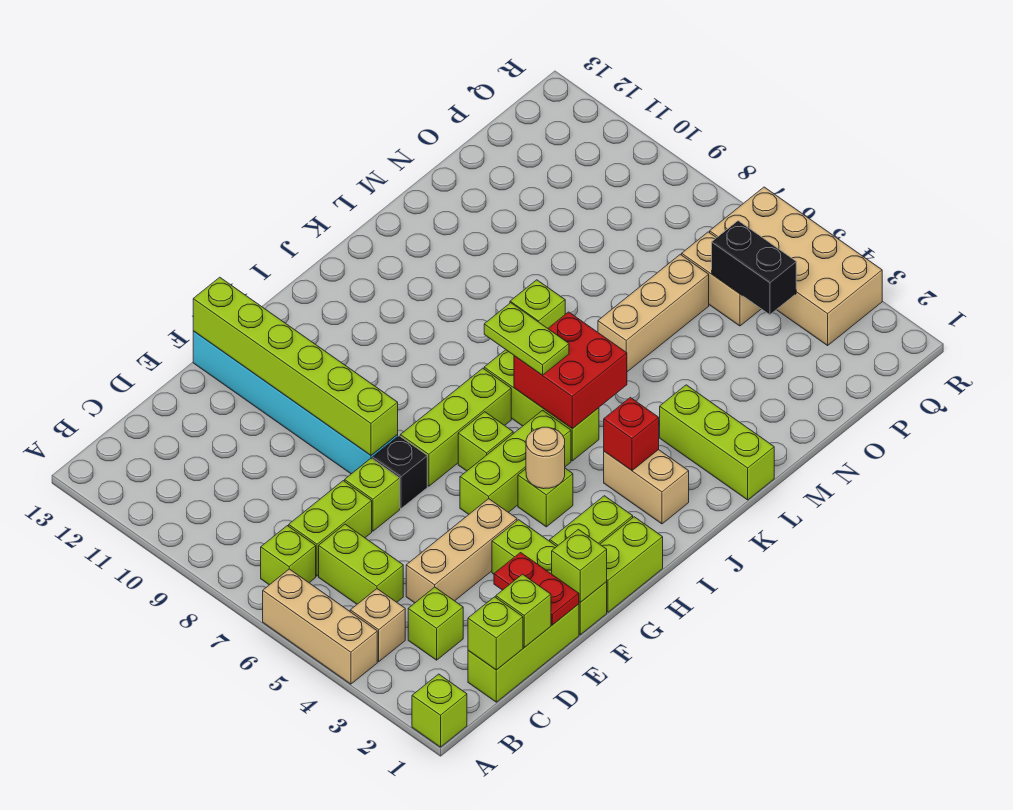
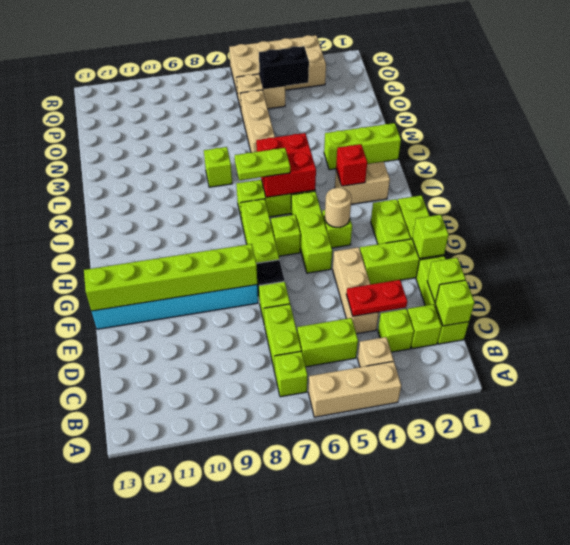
lime brick A1 level 1 -> lime brick C2 level 1
red plate E1:E2 level 2 -> red plate D3:D4 level 2

